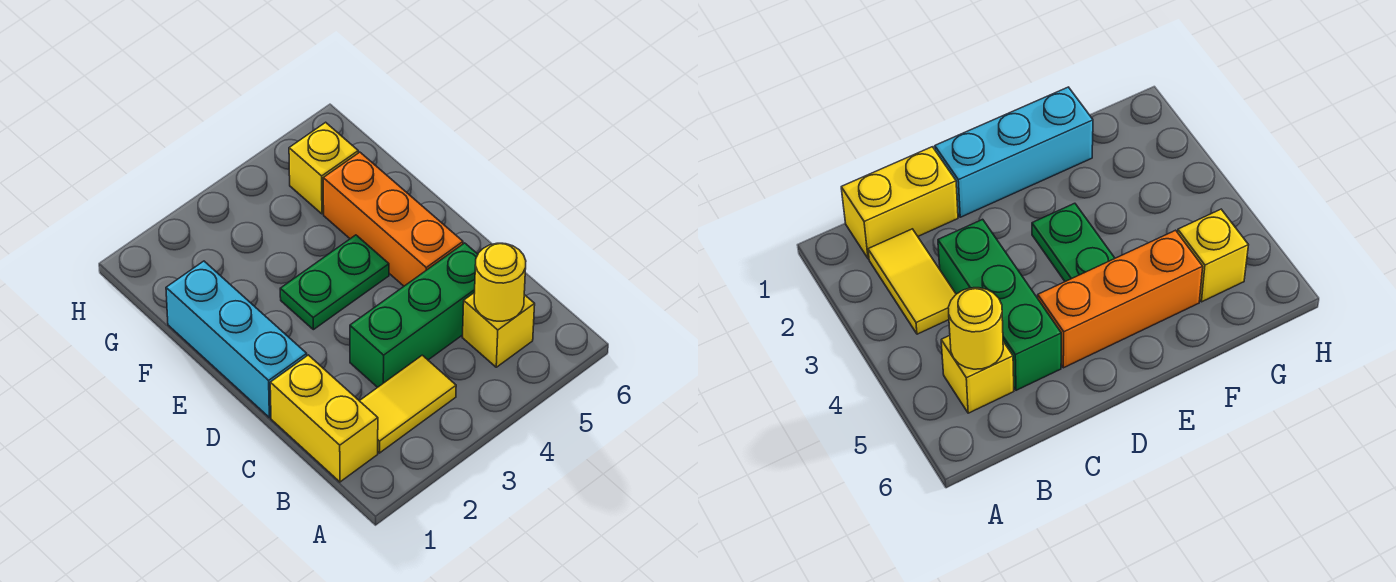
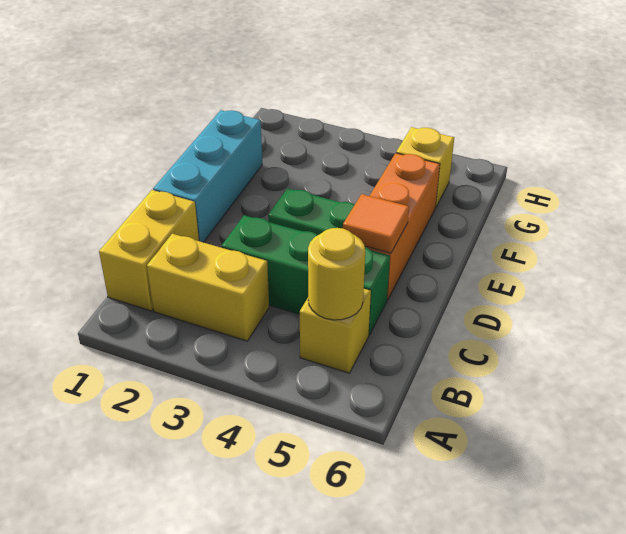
yellow tile B2:B3 level 1 -> yellow brick B2:B3 level 1
none -> orange tile D5 level 2

